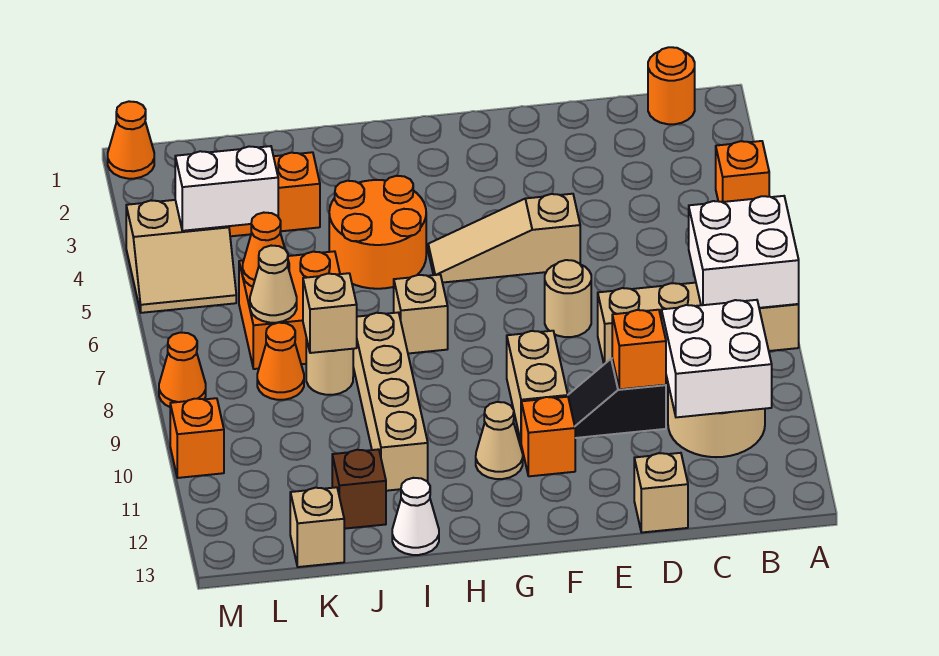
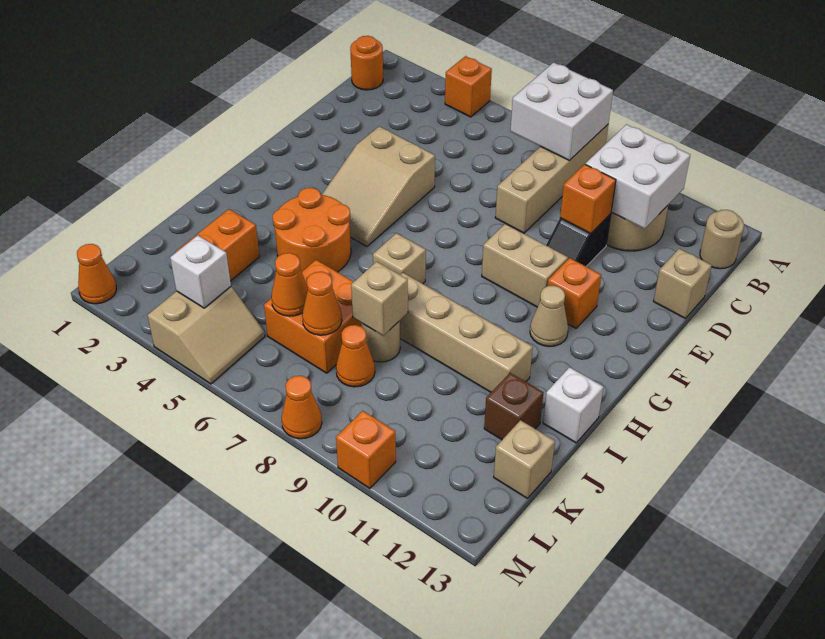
tan slope E5:G5 level 1 top E -> tan slope E4:G5 level 1 top E
tan round brick E7 level 1 -> tan round brick B13 level 1
white cone I13 level 1 -> white brick I13 level 1
white brick K4:L4 level 2 -> white brick L4 level 2
tan cone K7 level 2 -> orange cone K7 level 2

